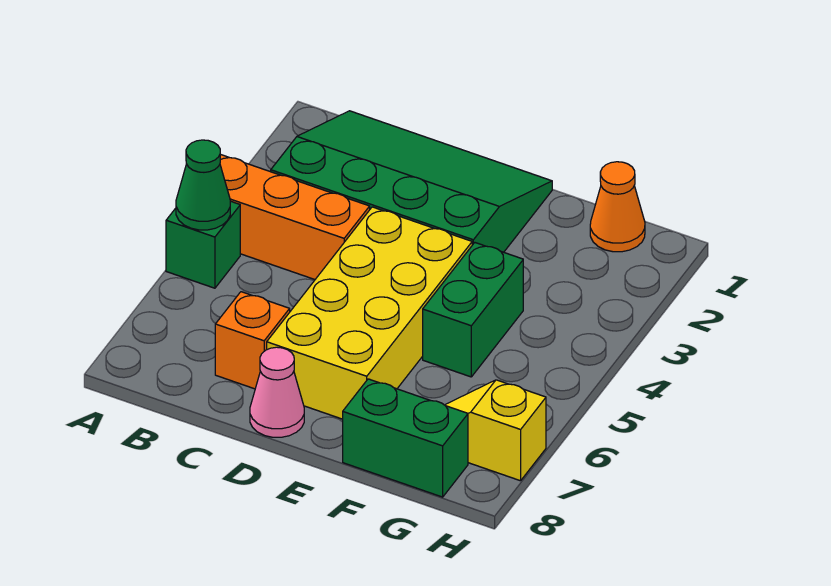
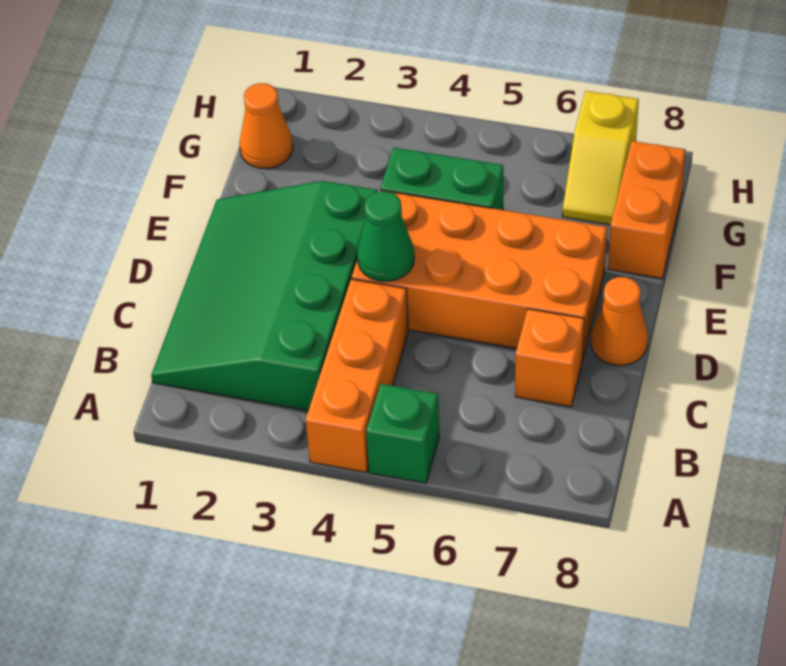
green cone A5 level 2 -> green cone D4 level 2
yellow brick D4:E7 level 1 -> orange brick D4:E7 level 1
pink cone D8 level 1 -> orange cone D8 level 1
green brick F8:G8 level 1 -> orange brick F8:G8 level 1

